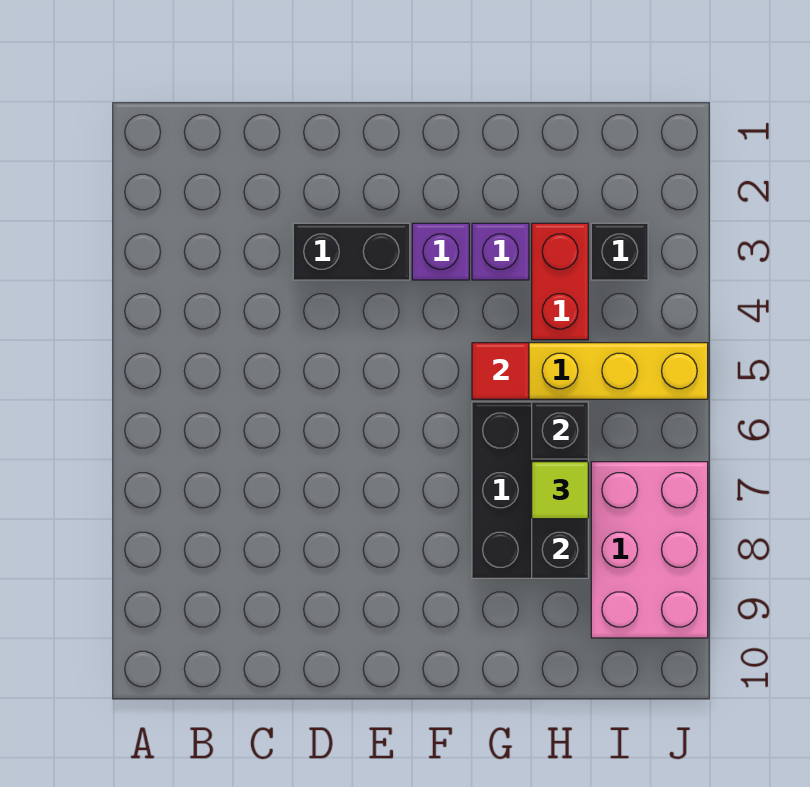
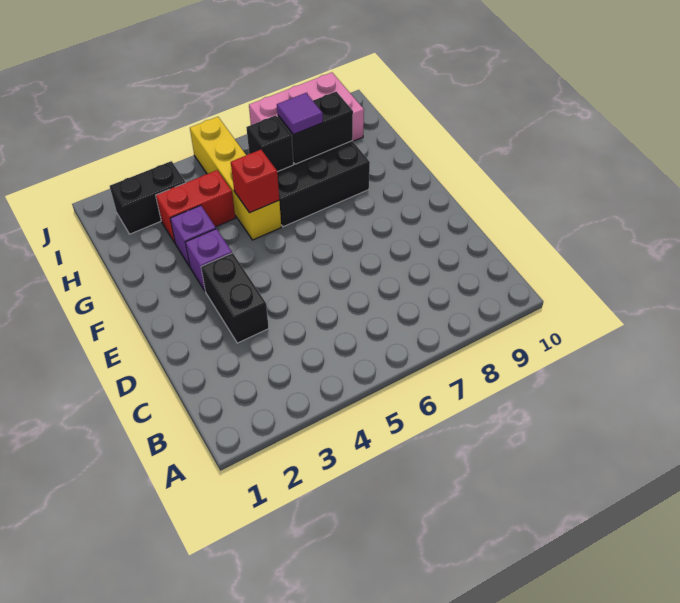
red tile G5 level 2 -> red brick G5 level 2
lime tile H7 level 3 -> purple tile H7 level 3
black brick I3 level 1 -> black brick I2:I3 level 1

